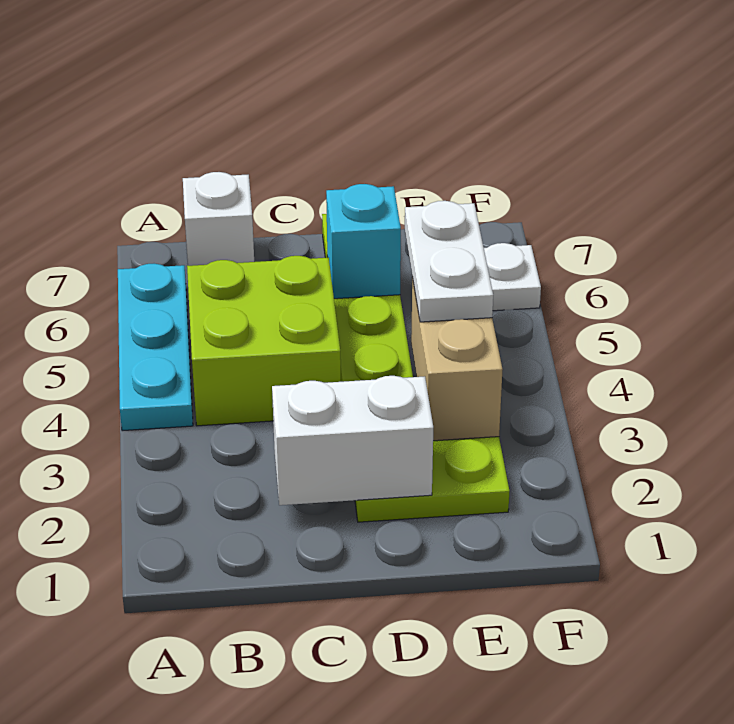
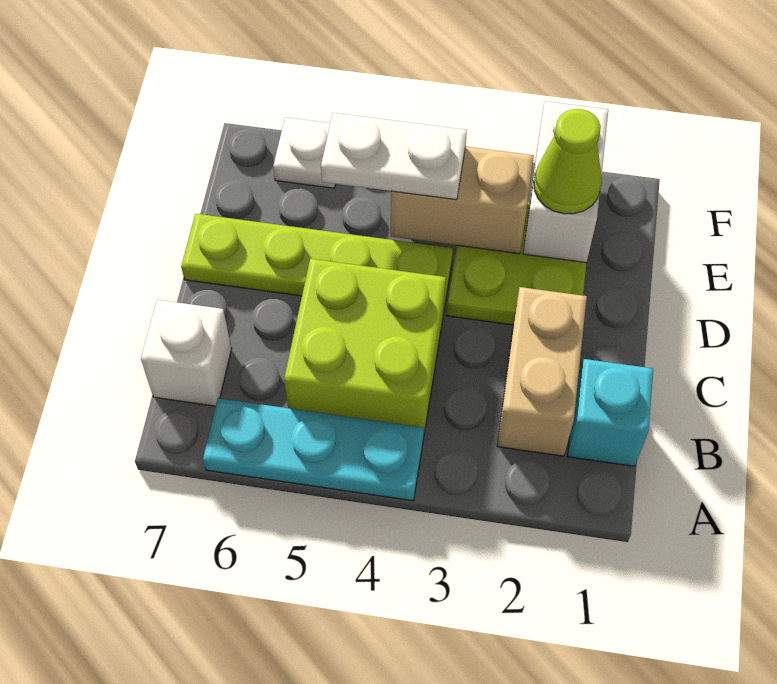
none -> tan brick B2:C2 level 1
white brick C2:D2 level 2 -> white brick E2:F2 level 2
cyan brick D6 level 2 -> cyan brick B1 level 1
none -> lime cone E2 level 3

